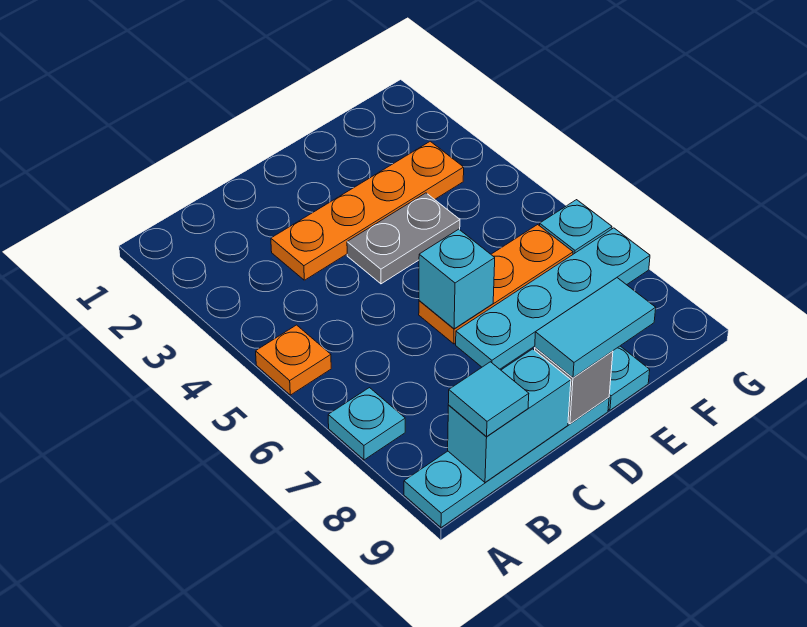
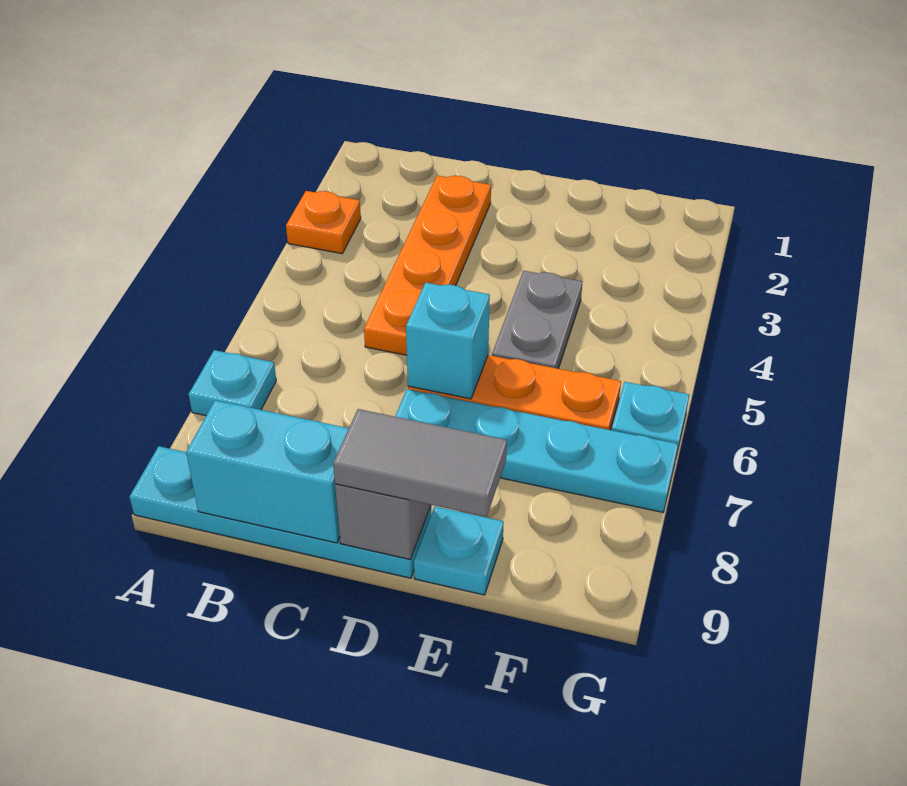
orange plate A5 level 1 -> orange plate A3 level 1
cyan tile B9 level 3 -> none
orange plate C3:F3 level 1 -> orange plate C2:C5 level 1
grey plate D4:E4 level 1 -> grey plate E4:E5 level 1
cyan tile D9:E9 level 3 -> grey tile D9:E9 level 3

